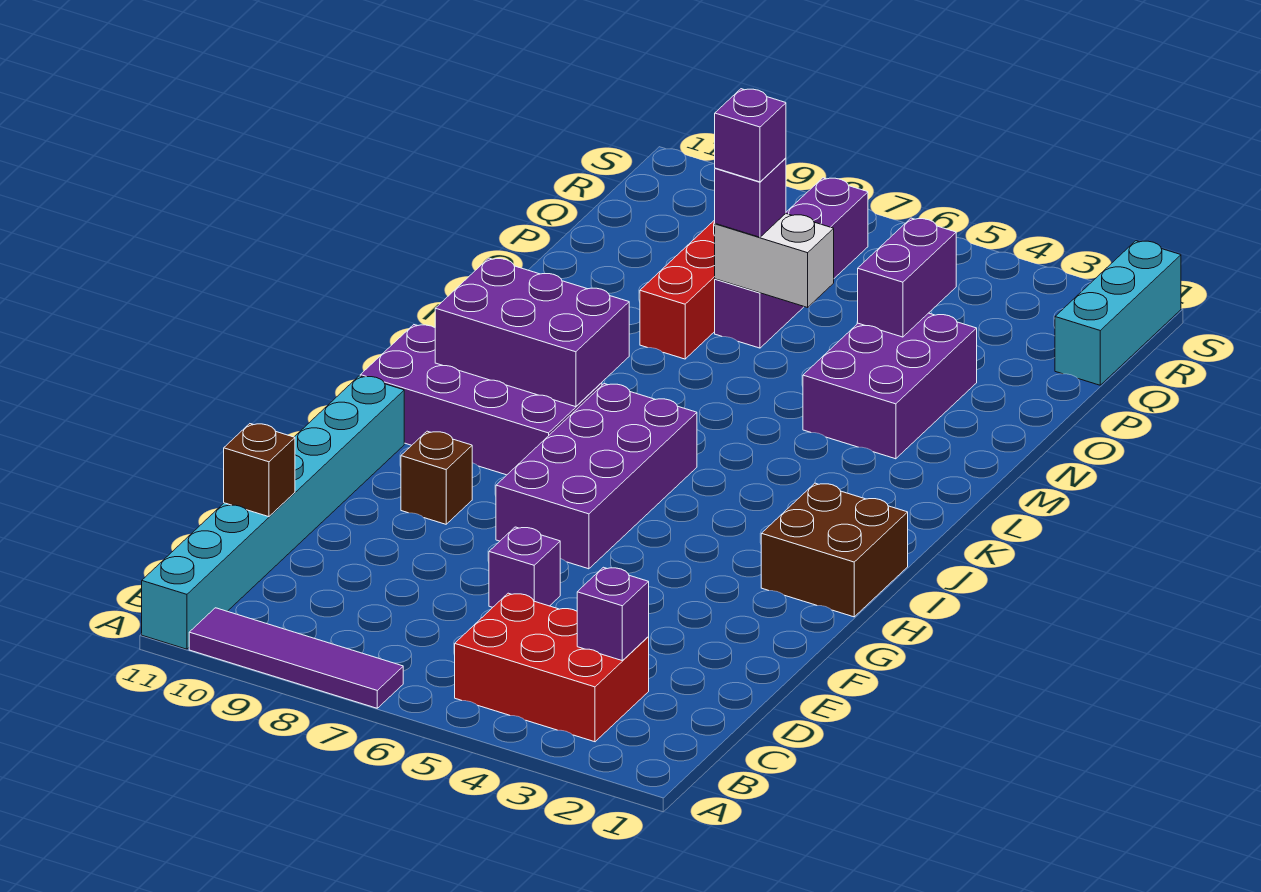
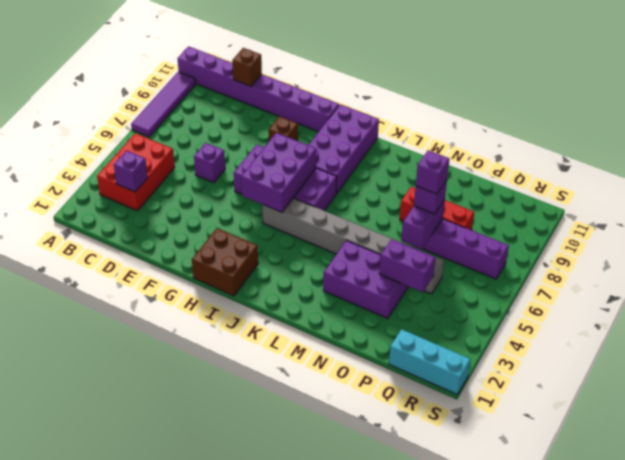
cyan brick A11:H11 level 1 -> purple brick A11:H11 level 1
none -> grey brick I5:P5 level 1
purple brick J8:K10 level 2 -> purple brick H5:I7 level 2
white brick O6:O7 level 2 -> purple brick O6:O7 level 2

